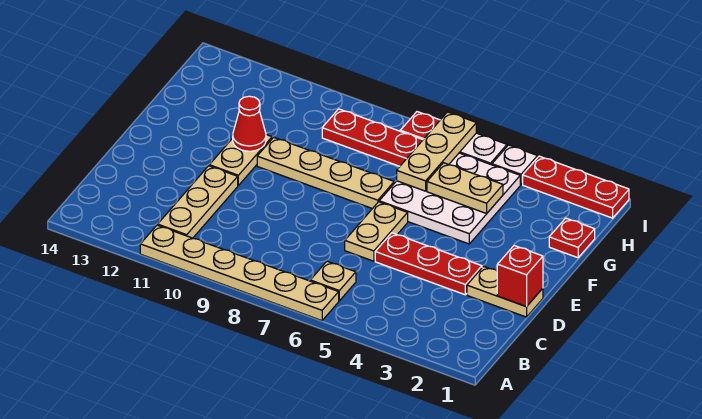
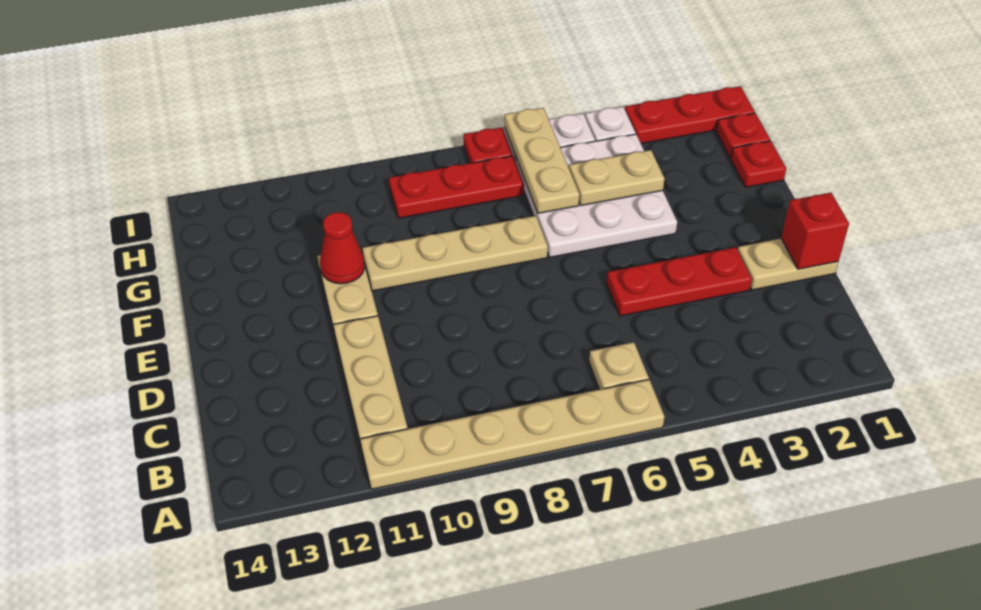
tan plate D6:E6 level 1 -> none
none -> red plate H1 level 1

